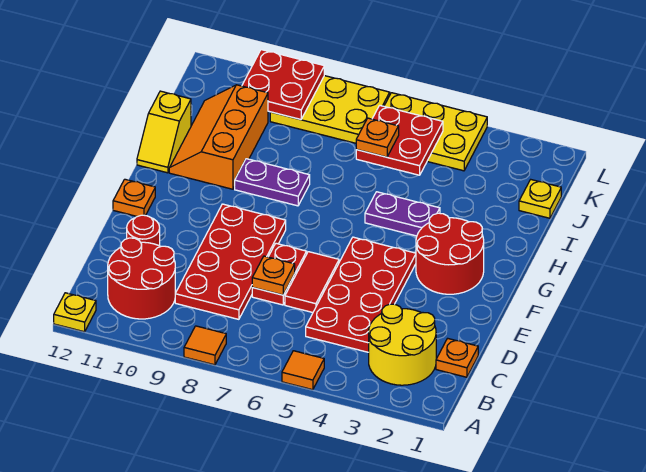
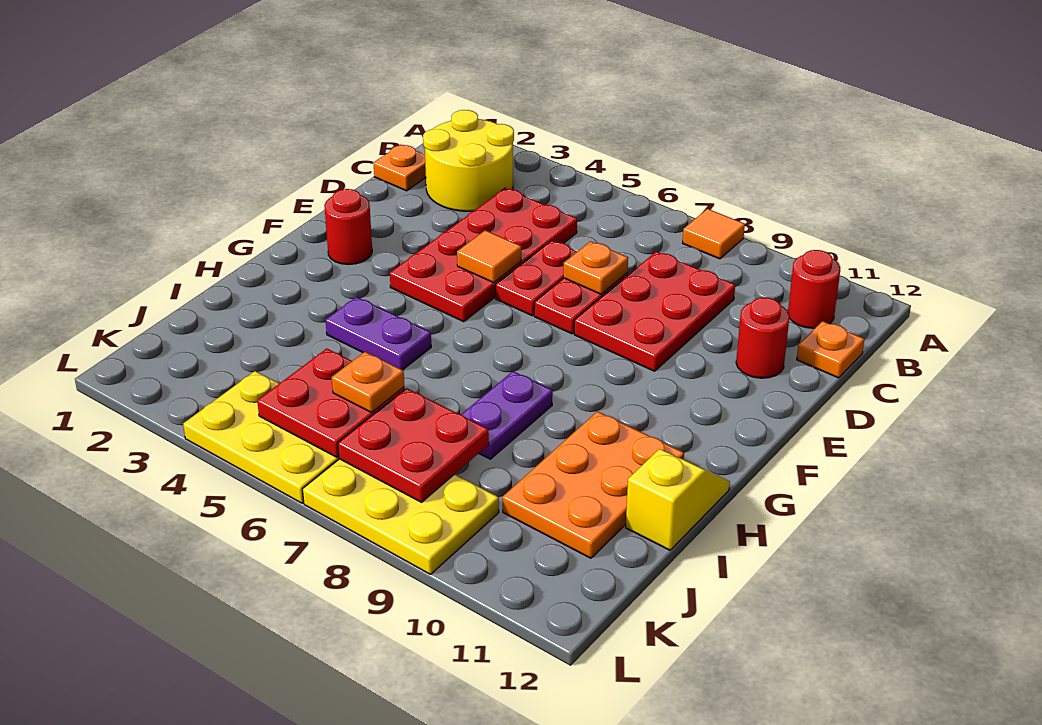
orange tile A5 level 1 -> orange tile E5 level 2
yellow plate A12 level 1 -> none
red round brick B10:C11 level 1 -> red round brick B11 level 1
red plate C8:F9 level 1 -> red plate C8:E9 level 1
red tile D6:E6 level 1 -> red plate D6:E6 level 1
red round brick F2:G3 level 1 -> red round brick F2 level 1
orange plate F12 level 1 -> orange plate C12 level 1
purple plate H8:H9 level 1 -> purple plate H8:I8 level 1
orange slope H10:J11 level 1 top 10 -> orange plate H10:J11 level 1
yellow plate J1 level 1 -> none
red plate K9:L10 level 2 -> red plate J7:K8 level 2

